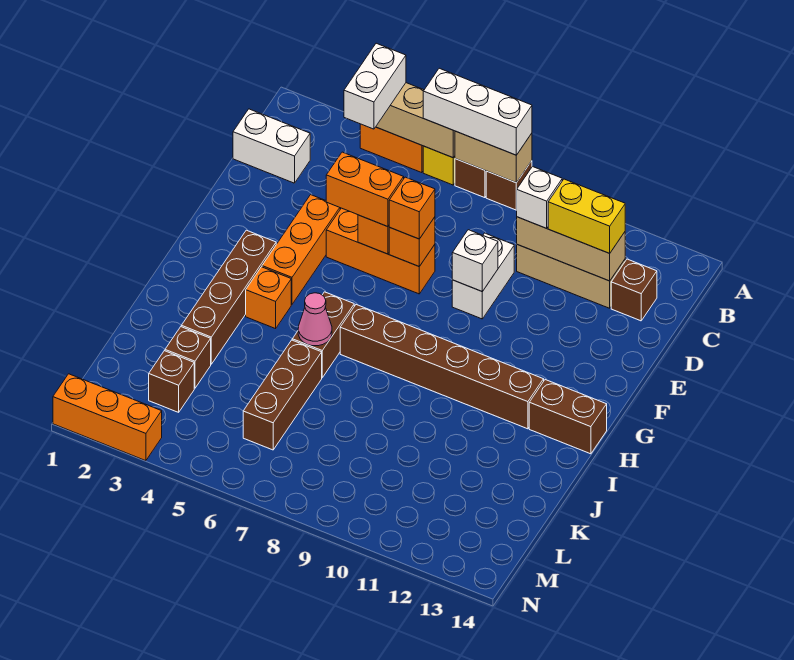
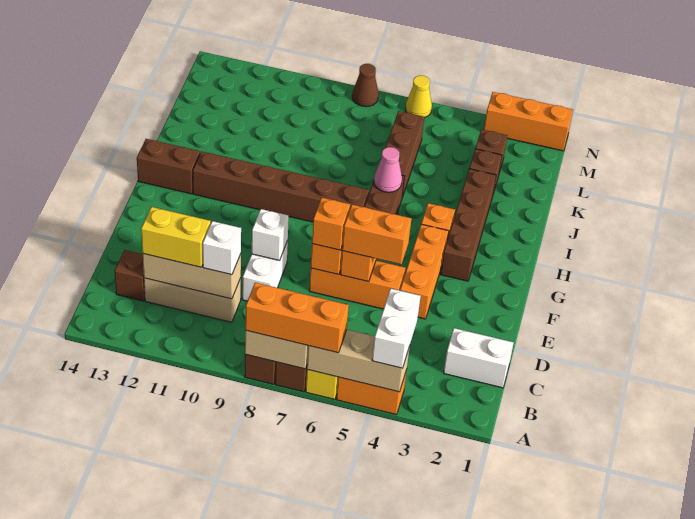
white brick A6:A8 level 3 -> orange brick A6:A8 level 3
none -> yellow cone N6 level 1
none -> brown cone N8 level 1

